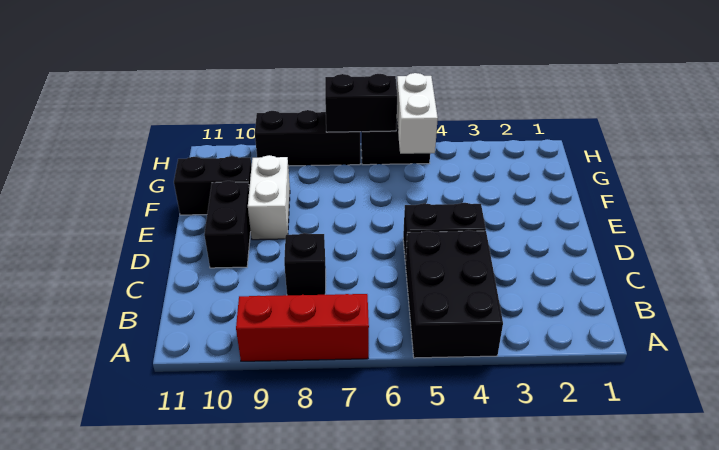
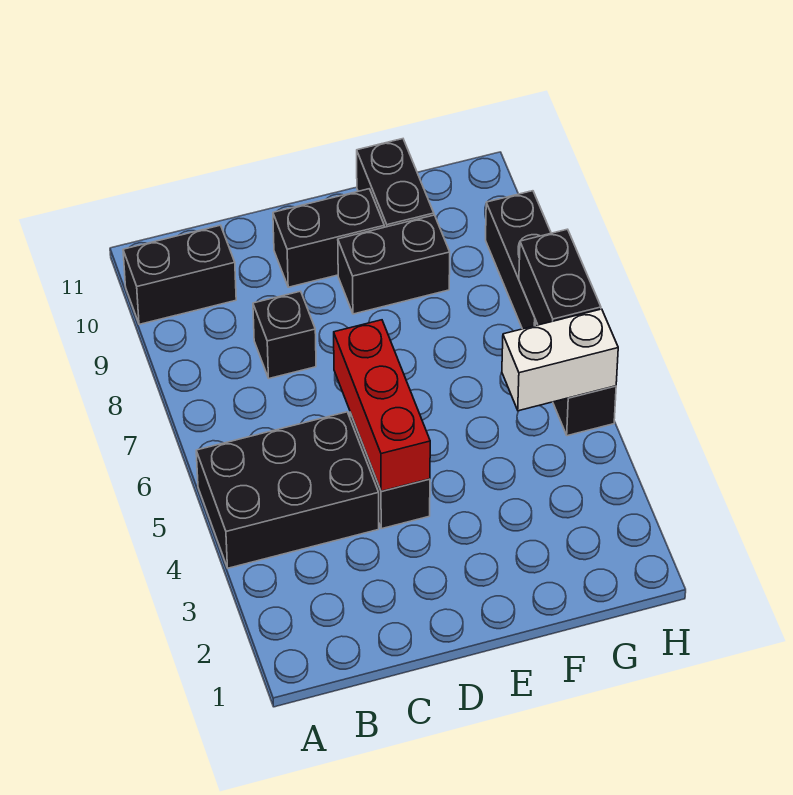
red brick A7:A9 level 1 -> red brick D4:D6 level 2
none -> black brick A10:B10 level 1
white brick E9:F9 level 1 -> black brick E9:F9 level 1

